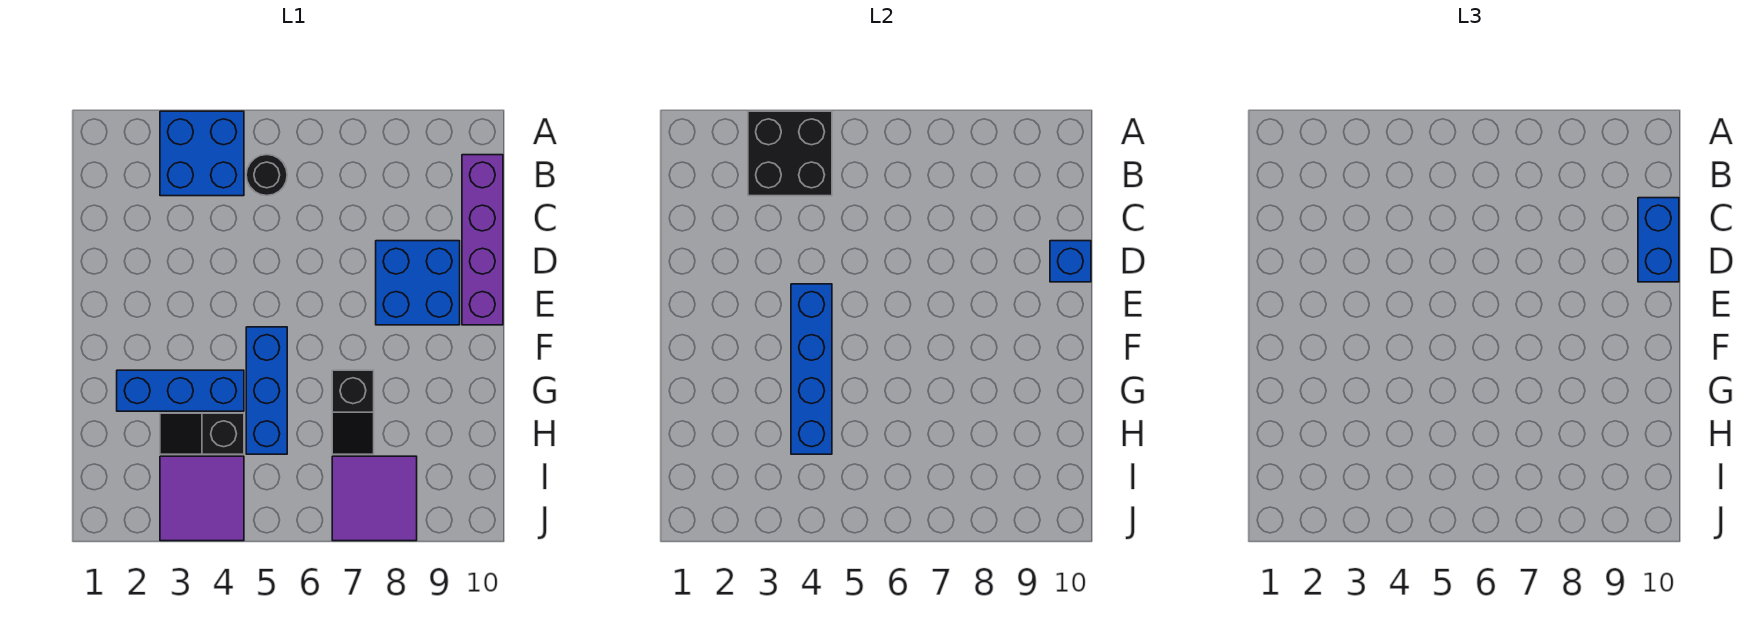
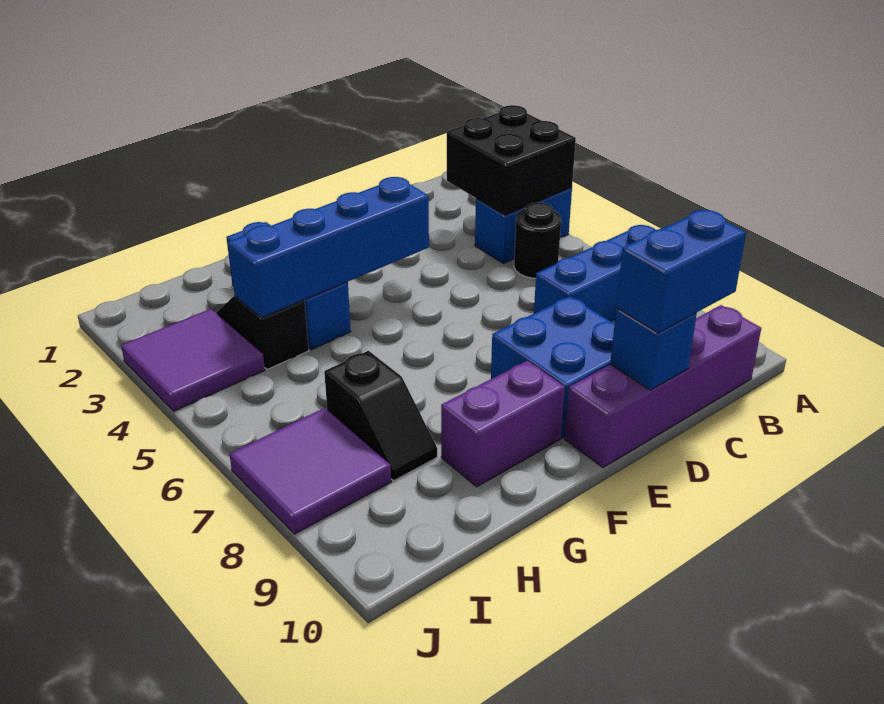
blue brick A3:B4 level 1 -> blue brick A4:B4 level 1
blue brick F5:H5 level 1 -> blue brick A7:C7 level 1
none -> purple brick F9:G9 level 1
black slope G7:H7 level 1 top G -> black slope H7:H8 level 1 top 7

